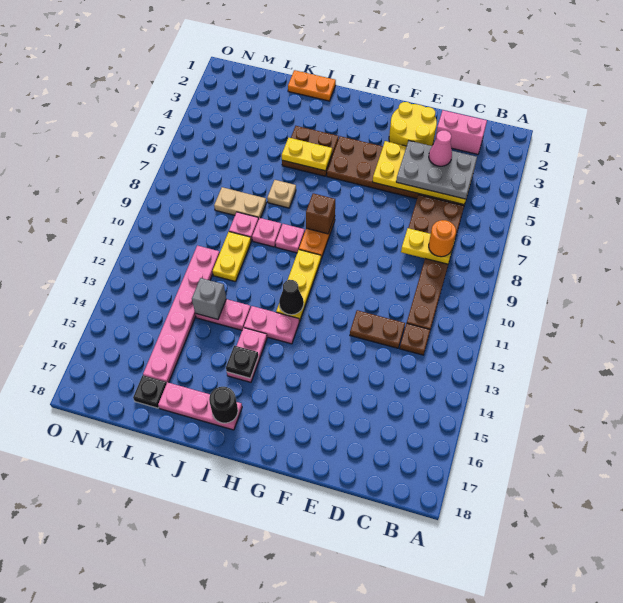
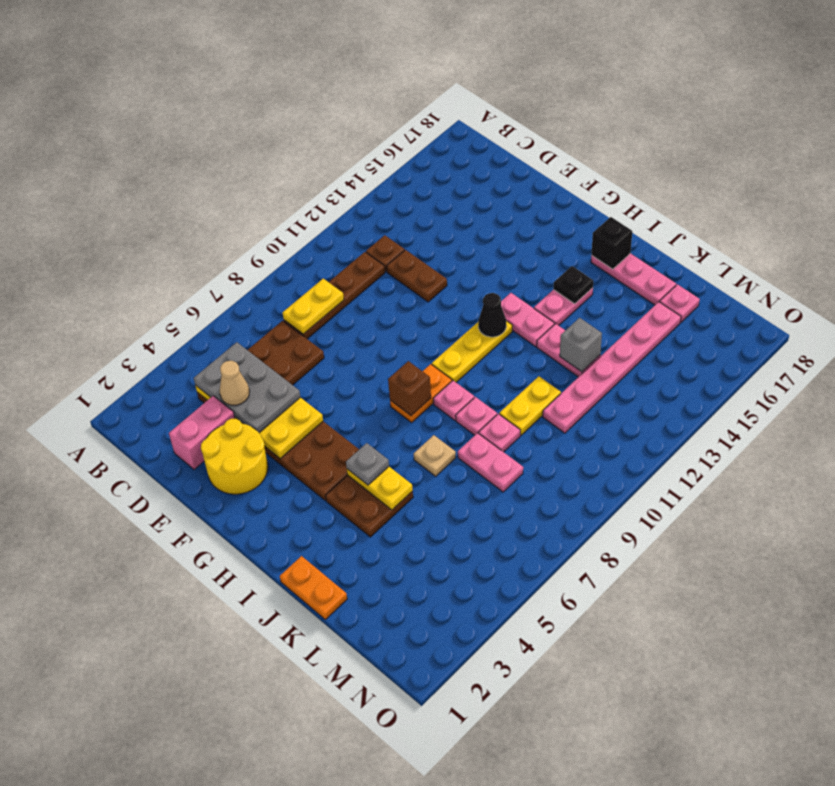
pink brick C2:D2 level 1 -> pink brick D2:D3 level 1
yellow plate C8:D8 level 2 -> yellow plate C8:C9 level 2
orange round brick C8 level 3 -> none
pink cone D4 level 4 -> tan cone D4 level 4
none -> grey plate I5 level 3
black round brick I17 level 2 -> black brick I17 level 2
tan plate K8:L8 level 1 -> pink plate K8:L8 level 1
black plate L17 level 1 -> pink plate L17 level 1

